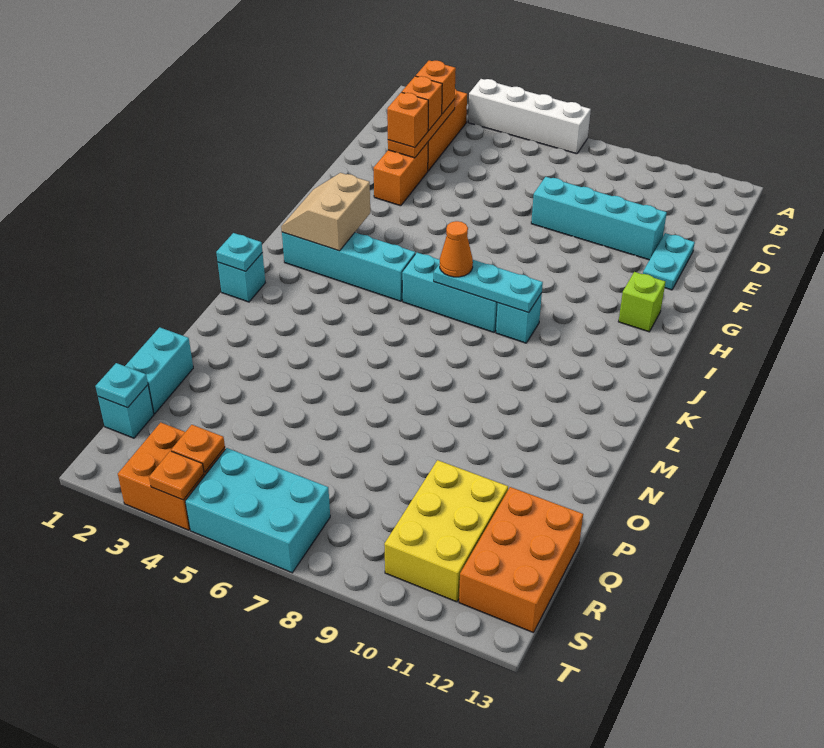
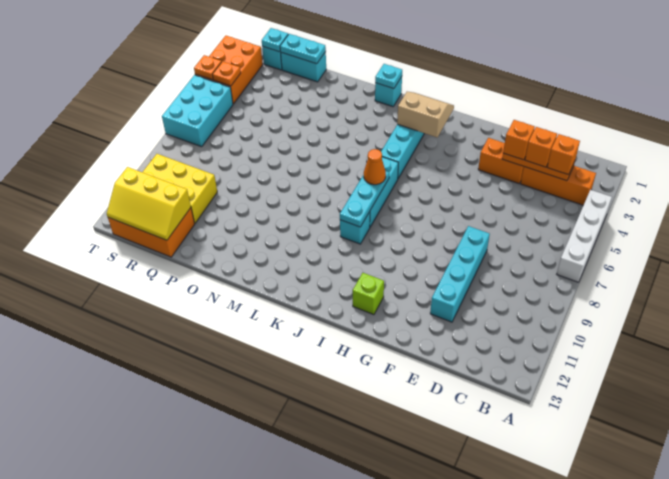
cyan plate E12:F12 level 1 -> cyan plate P1:Q1 level 2
none -> yellow slope Q12:S13 level 2 top 12
orange brick S3:T4 level 1 -> orange brick S2:T4 level 1

